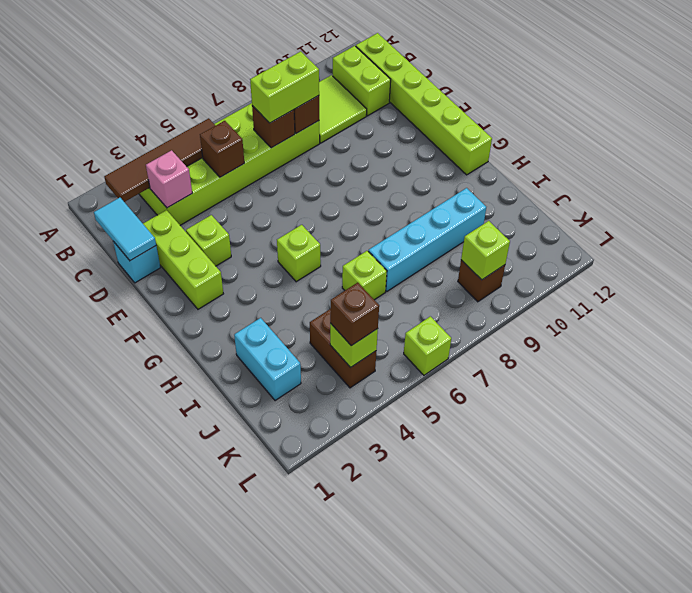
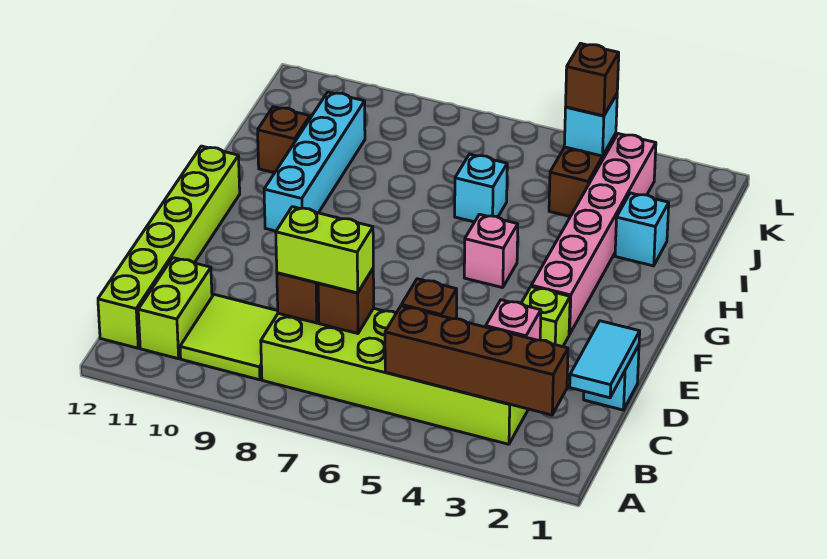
brown tile B2:B5 level 2 -> brown brick B2:B5 level 2
lime brick D2:F2 level 1 -> none
none -> pink brick F3:K3 level 1
lime brick G5 level 1 -> pink brick G5 level 1
cyan brick I2:J2 level 1 -> cyan brick I2 level 1
lime brick I6 level 1 -> cyan brick I6 level 1
cyan brick I7:I10 level 1 -> cyan brick G10:J10 level 1
lime brick K4 level 2 -> cyan brick K4 level 2
brown brick K9 level 1 -> brown brick I11 level 1
lime brick K9 level 2 -> none
lime brick L6 level 1 -> none

